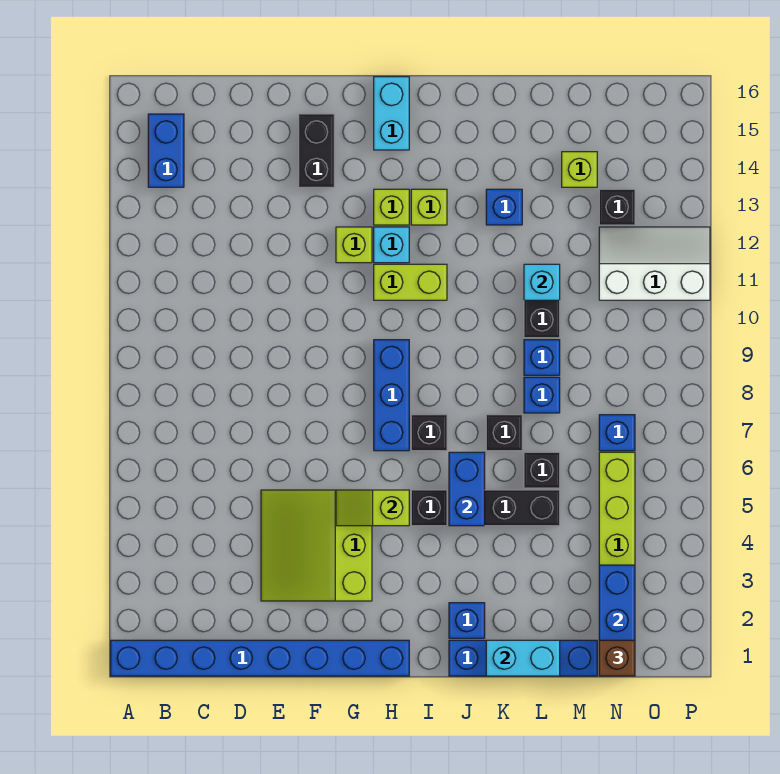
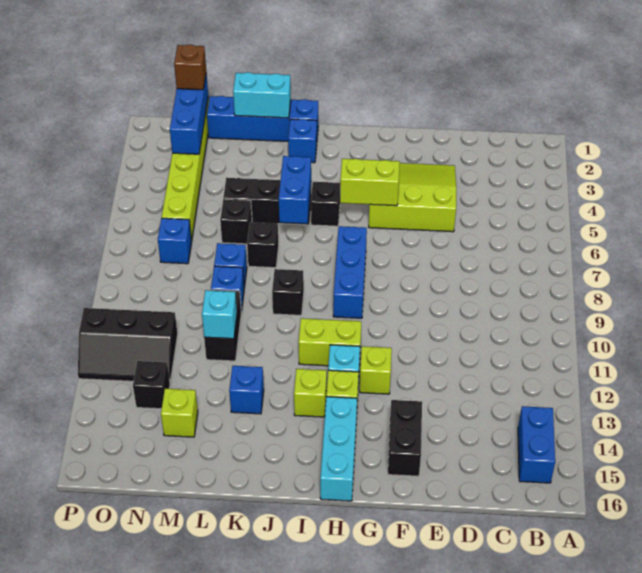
blue brick A1:H1 level 1 -> none
lime slope E3:G5 level 1 top G -> lime slope E3:G5 level 1 top 5
lime slope G5:H5 level 2 top H -> lime brick G5:H5 level 2
cyan brick H15:H16 level 1 -> cyan brick H14:H16 level 1
black brick I7 level 1 -> black brick J9 level 1
white slope N11:P12 level 1 top 11 -> black slope N11:P12 level 1 top 11

